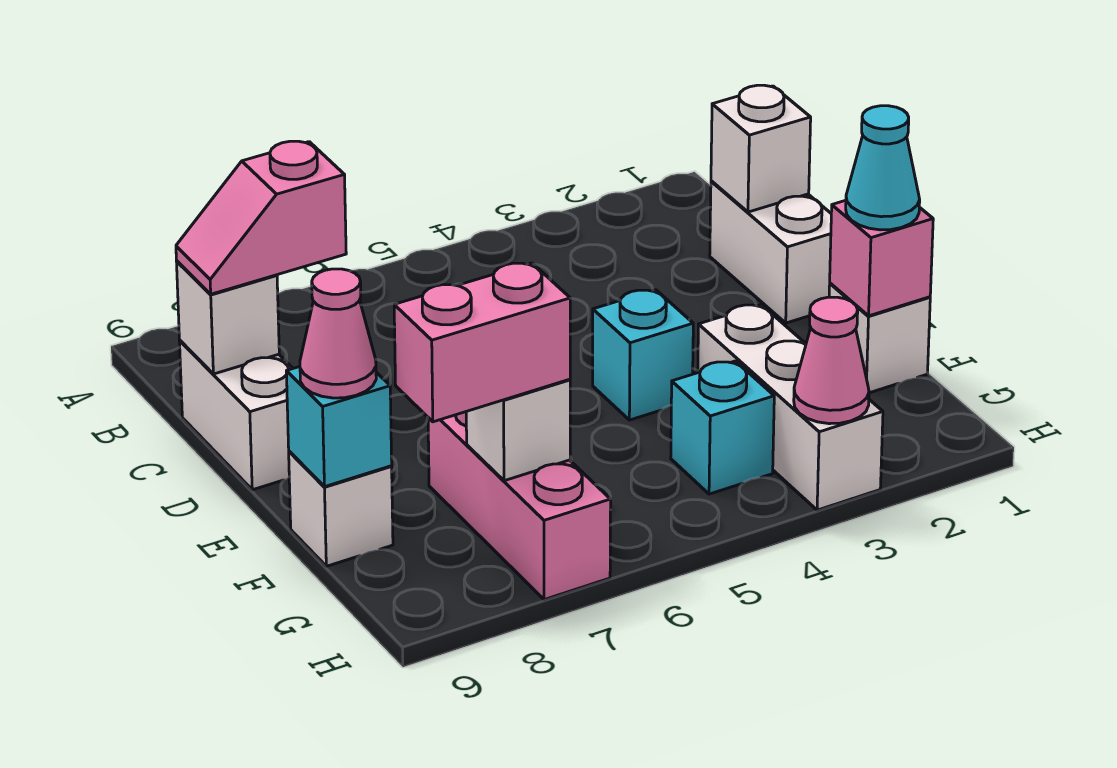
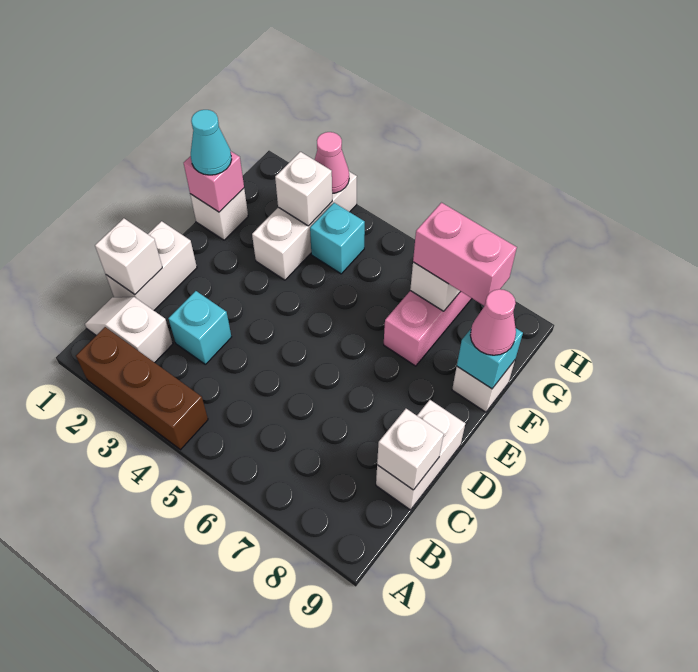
none -> brown brick A2:A4 level 1
none -> white slope B1:B2 level 1 top 2
pink slope C8:C9 level 3 top 8 -> none
cyan brick E4 level 1 -> cyan brick C3 level 1
none -> white brick G3 level 2

